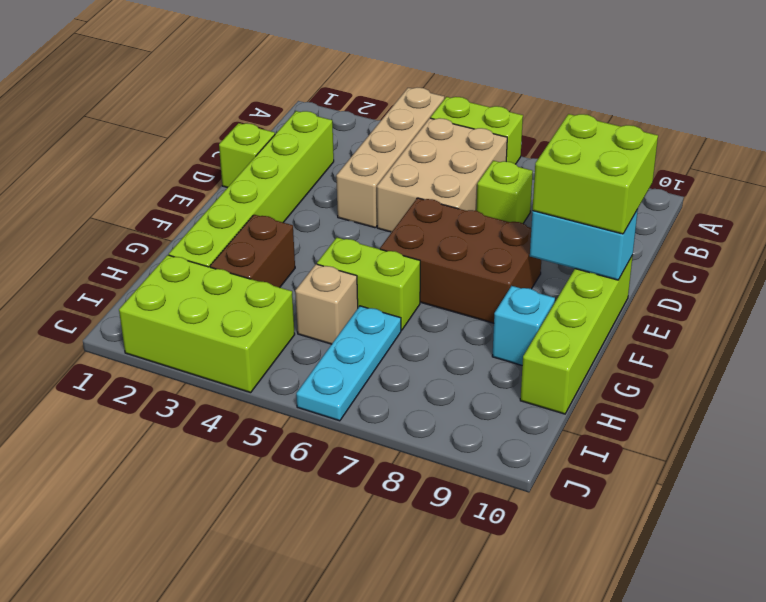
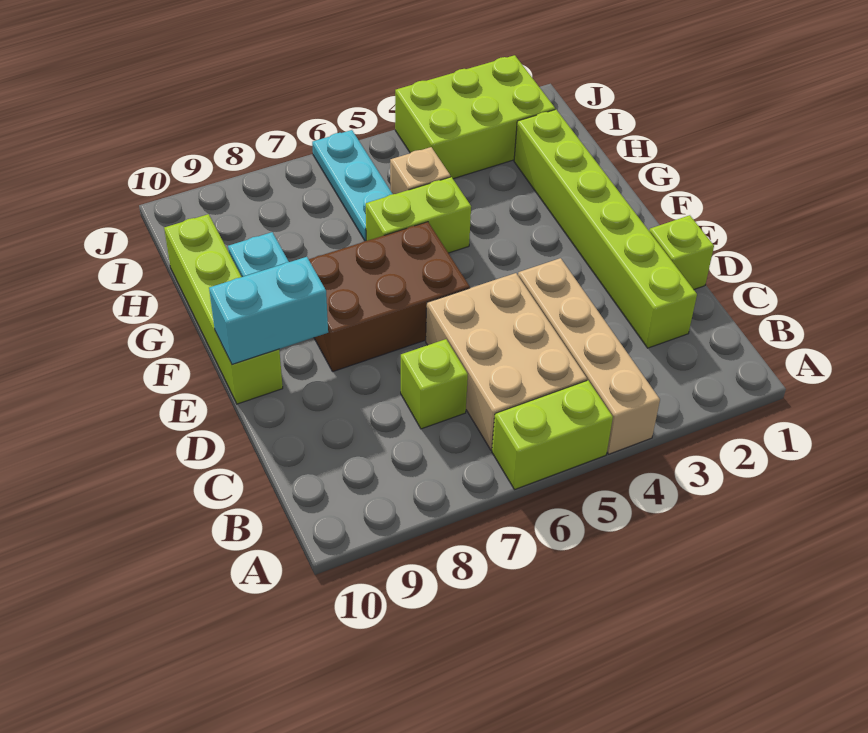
lime brick D9:E10 level 3 -> none
brown brick G3:H3 level 1 -> none

